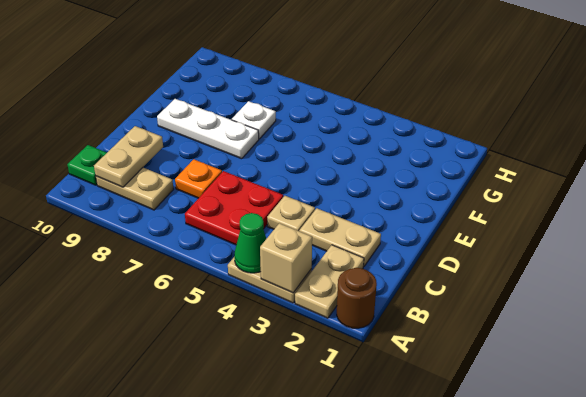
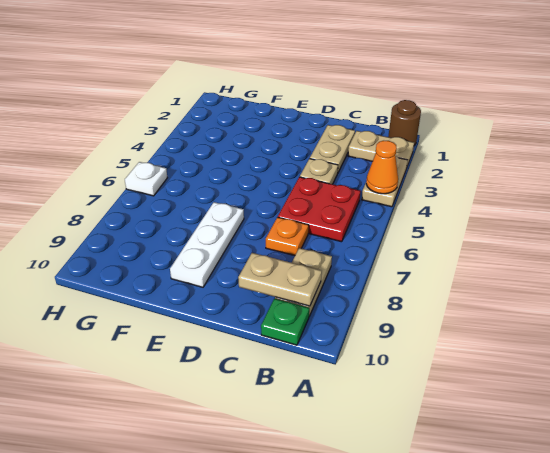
tan brick A3 level 2 -> none
green cone A4 level 2 -> orange cone A4 level 2
white plate F7 level 1 -> white plate H6 level 1

